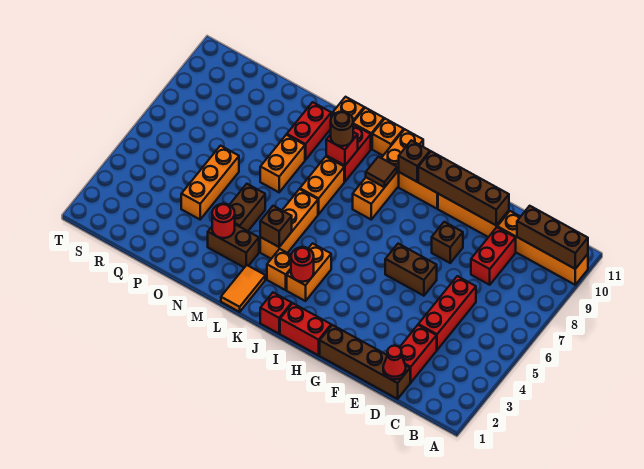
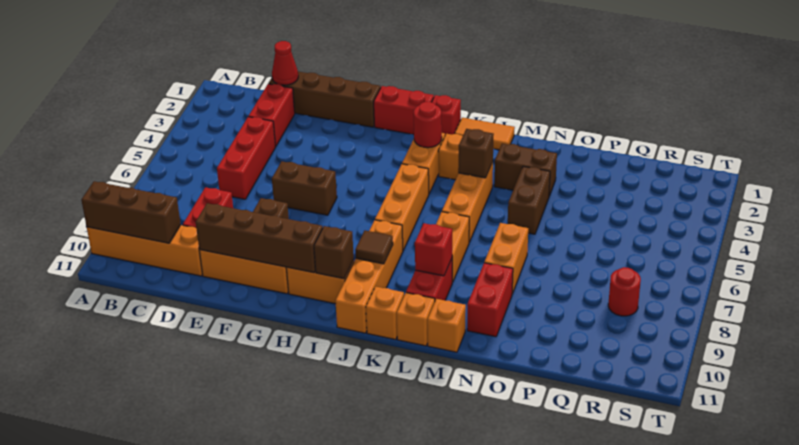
orange tile L1:L2 level 1 -> orange tile K1:L1 level 1
brown round brick L9 level 3 -> none
red round brick N3 level 2 -> red round brick R8 level 1
orange brick P4:P6 level 1 -> orange brick J5:J7 level 1

